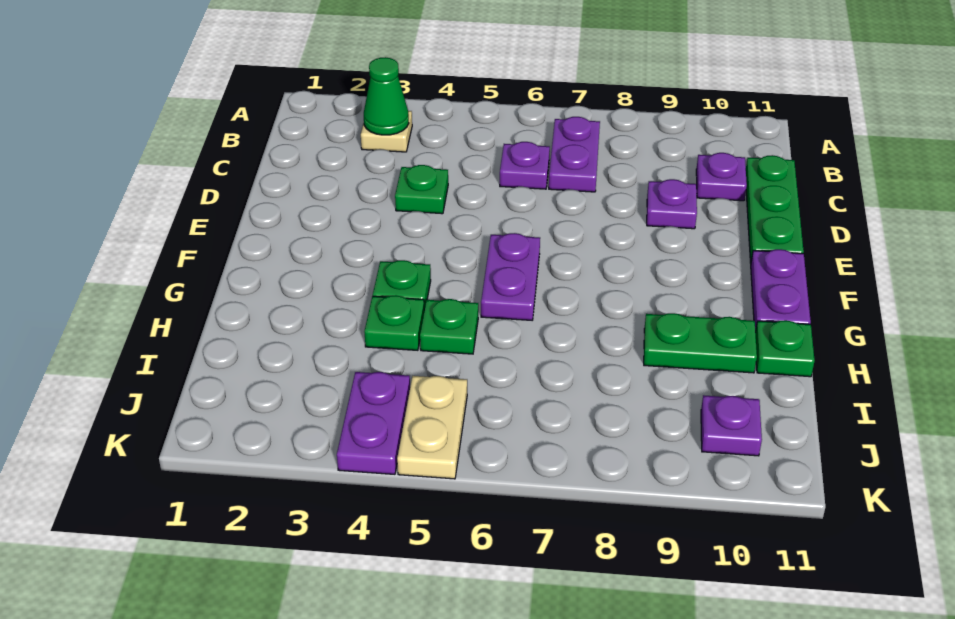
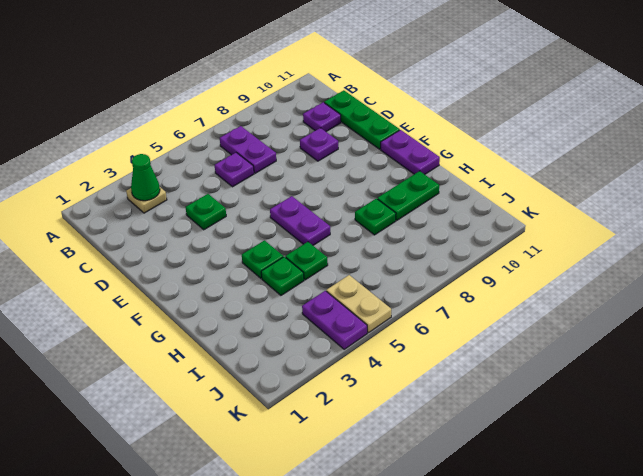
green plate H11 level 1 -> green plate H8 level 1
purple plate J10 level 1 -> none

